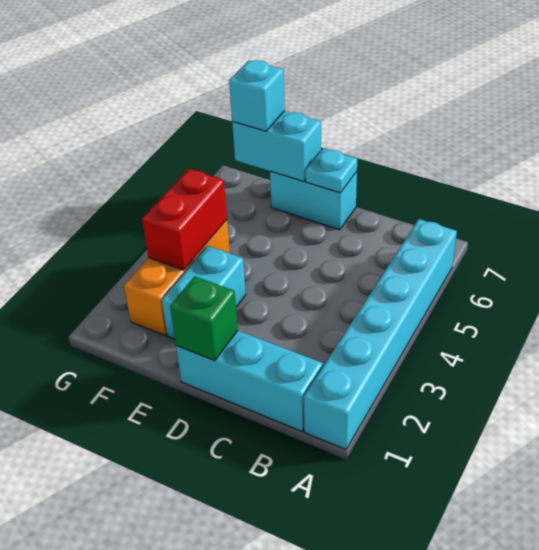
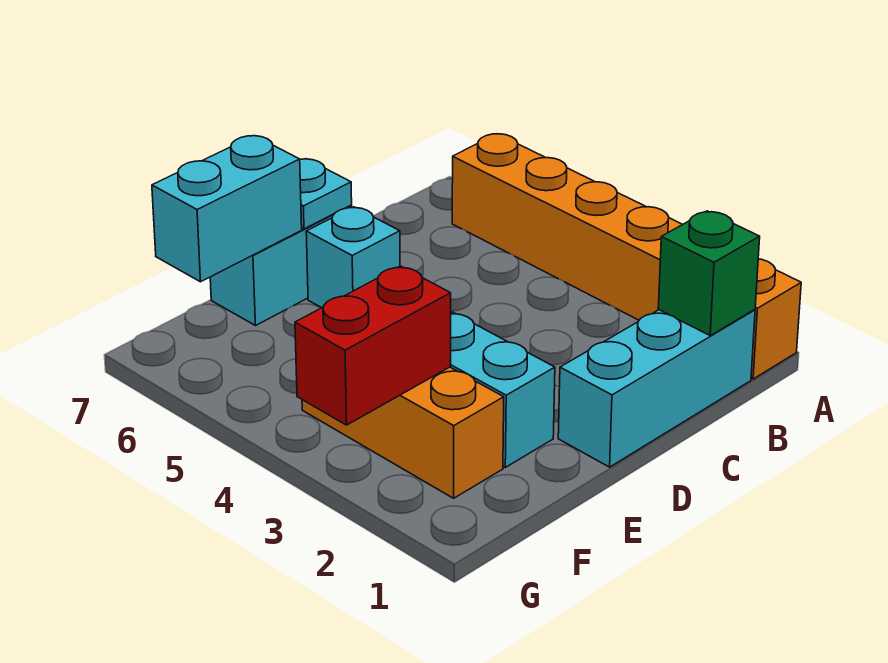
cyan brick A1:A6 level 1 -> orange brick A1:A6 level 1
green brick D1 level 2 -> green brick B1 level 2
red brick F3:F4 level 2 -> red brick F3:G3 level 2
cyan brick F7 level 3 -> cyan brick D6 level 1

